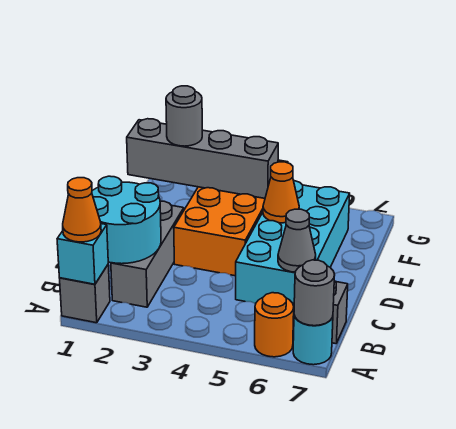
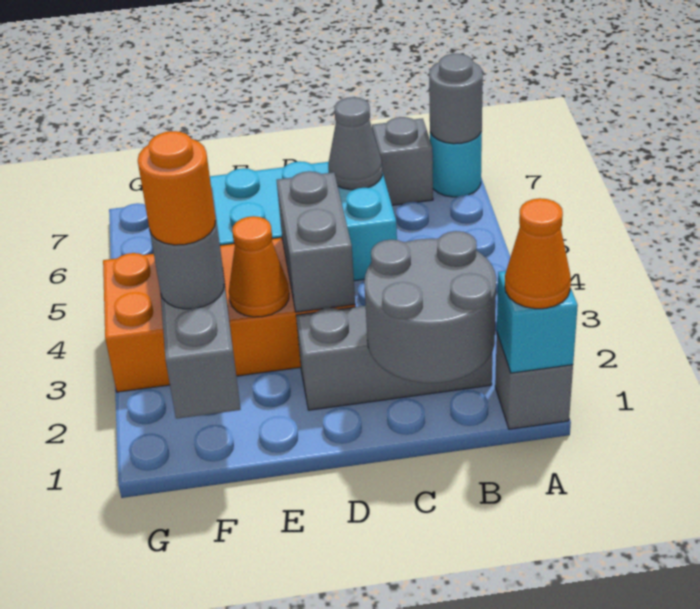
orange round brick A6 level 1 -> orange round brick F2 level 4
cyan round brick B1:C2 level 2 -> grey round brick B1:C2 level 2
none -> grey brick D3:D4 level 2
orange cone E5 level 2 -> orange cone E3 level 2

